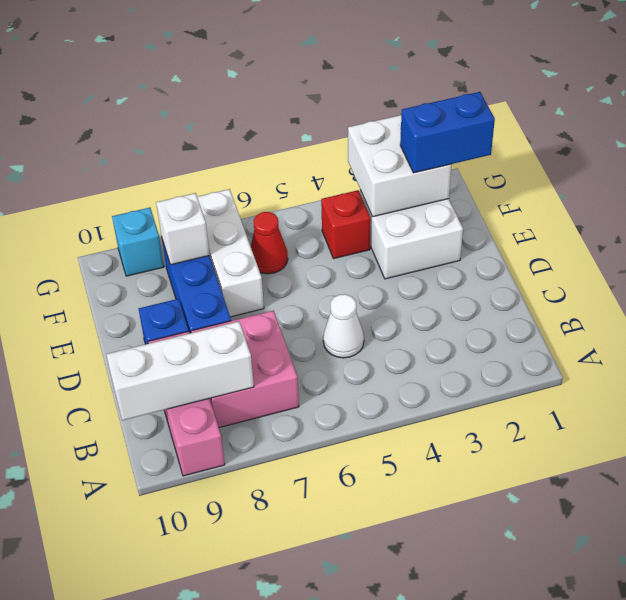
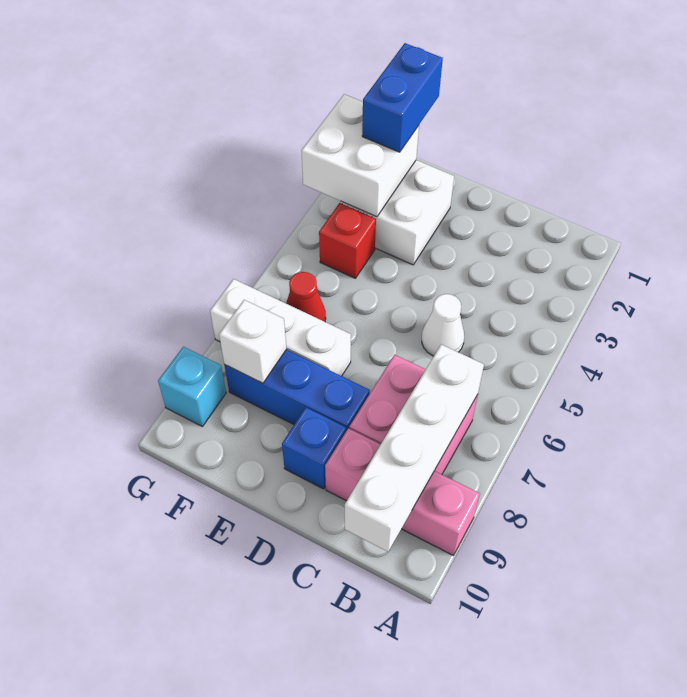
white brick B8:B10 level 2 -> white brick B7:B10 level 2

